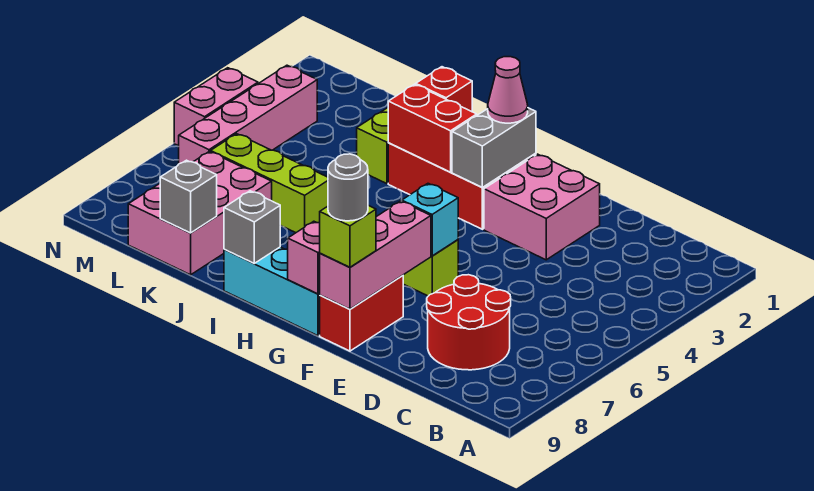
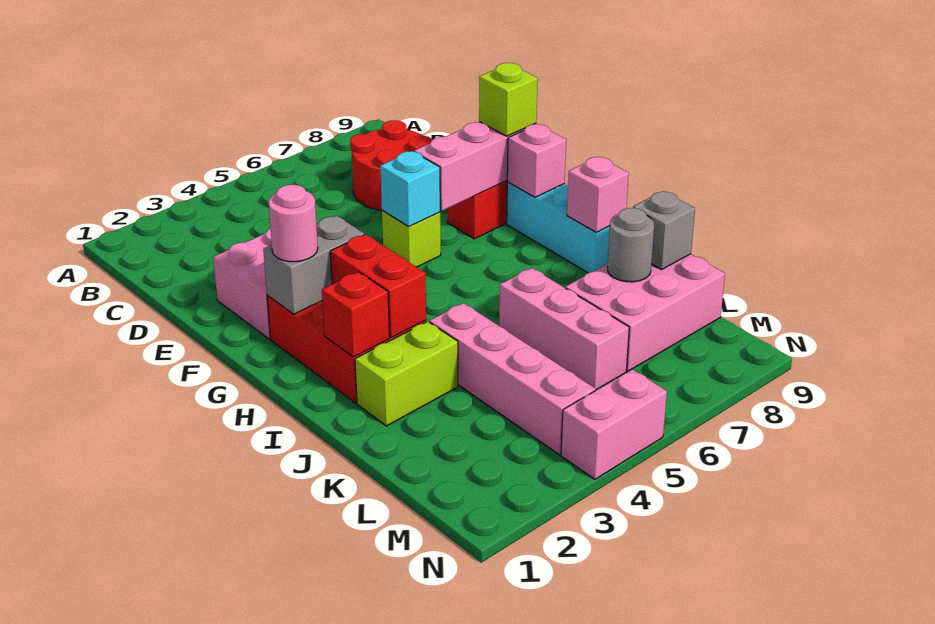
grey round brick F9 level 4 -> grey round brick K8 level 2
pink cone G2 level 3 -> pink round brick G2 level 3
grey brick I9 level 2 -> pink brick I9 level 2
lime brick J6:L6 level 1 -> pink brick J6:L6 level 1
pink brick M3:M6 level 1 -> pink brick J4:M4 level 1

